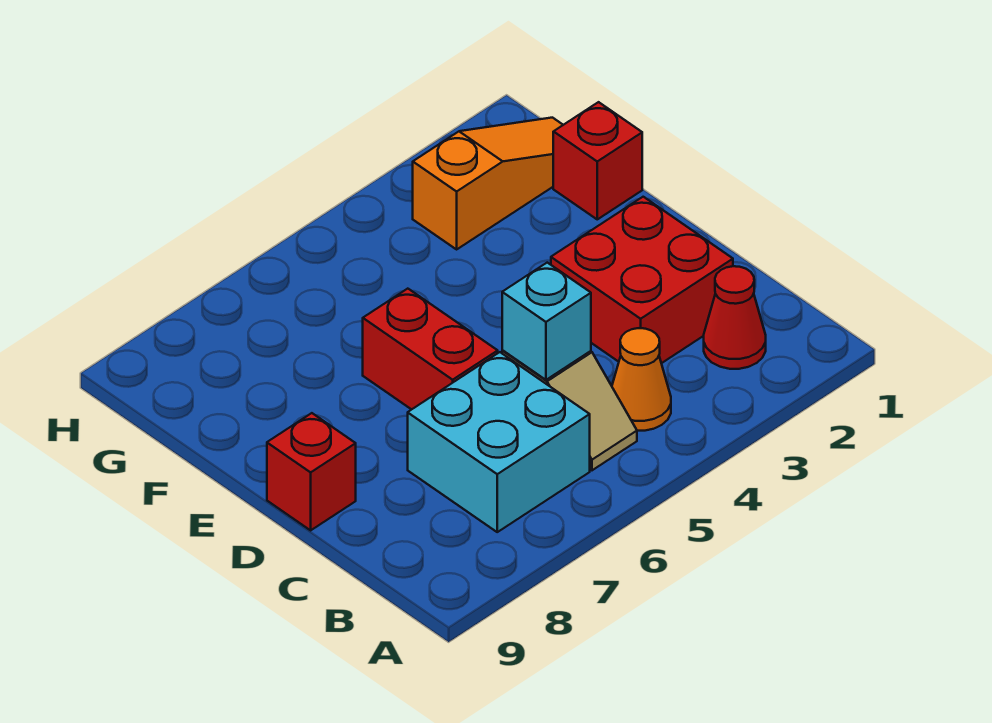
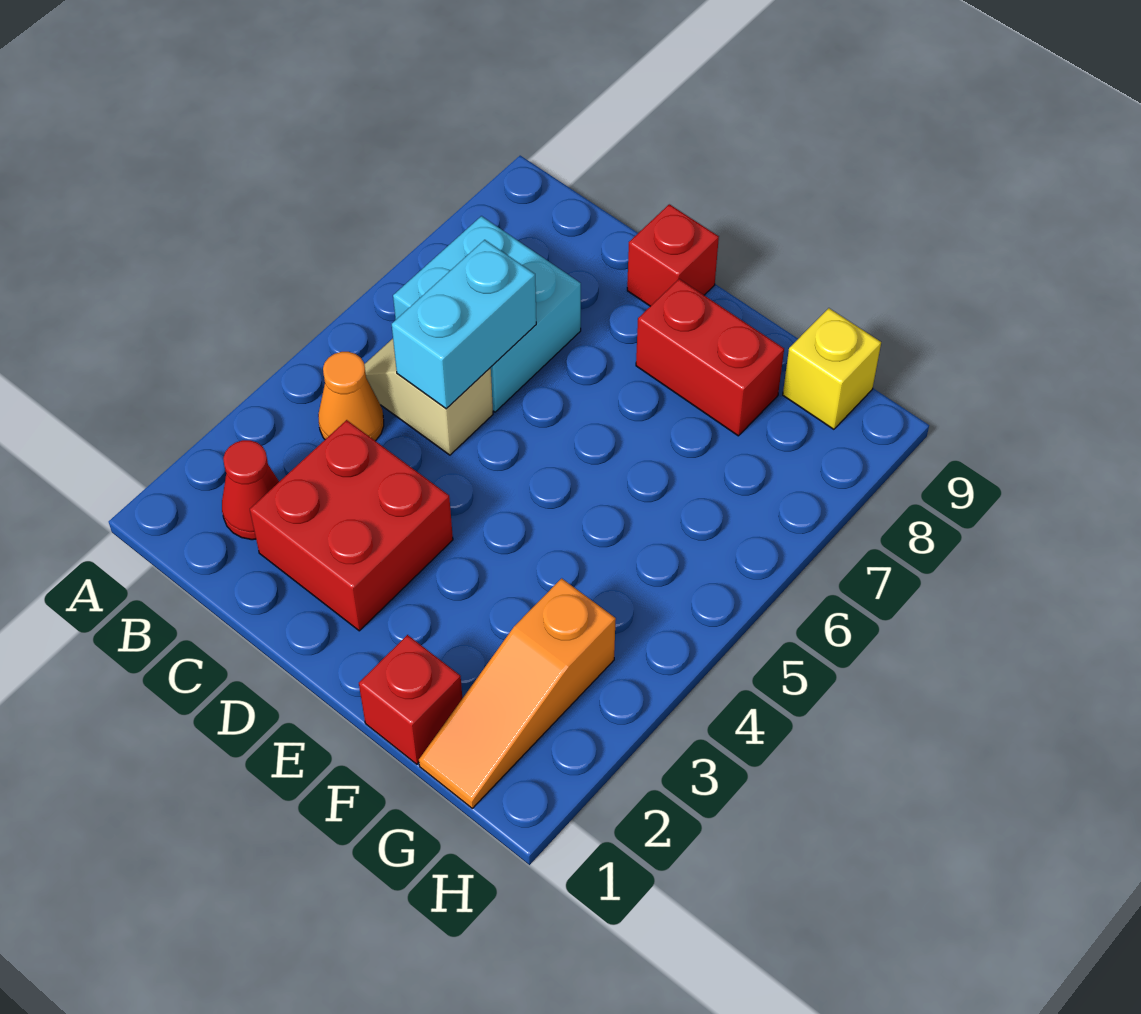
cyan brick C5 level 2 -> cyan brick C5:C6 level 2
red brick D6:E6 level 1 -> red brick E8:F8 level 1
none -> yellow brick G9 level 1

